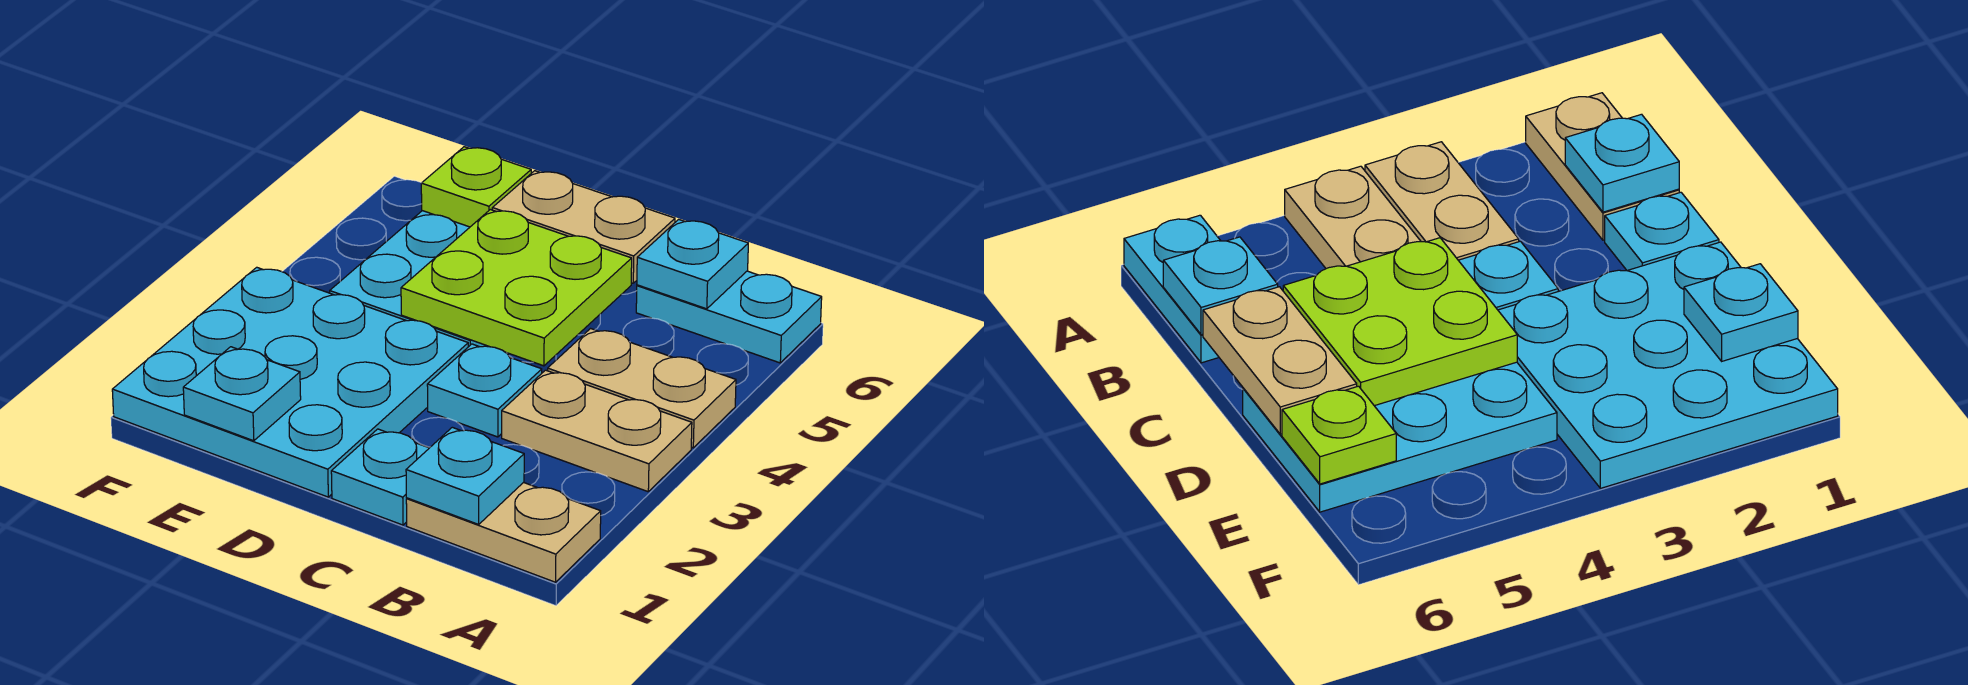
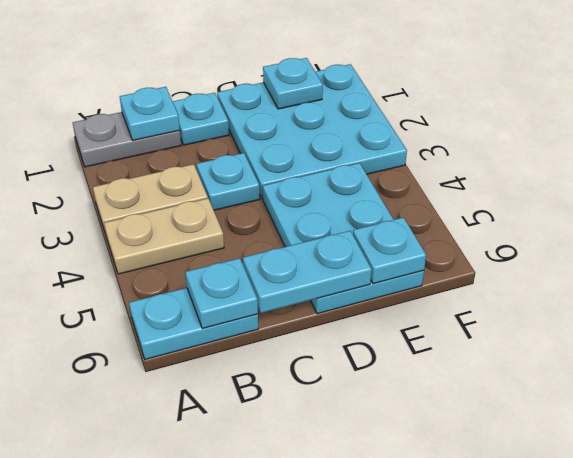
tan plate A1:B1 level 1 -> grey plate A1:B1 level 1
lime plate C4:D5 level 2 -> none
tan plate C6:D6 level 2 -> cyan plate C6:D6 level 2
lime plate E6 level 2 -> cyan plate E6 level 2

